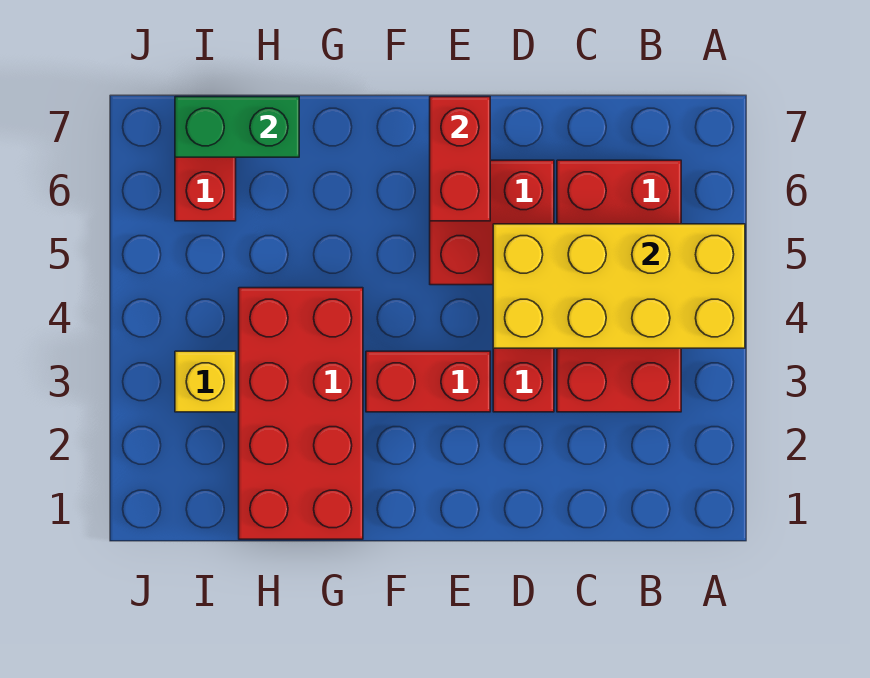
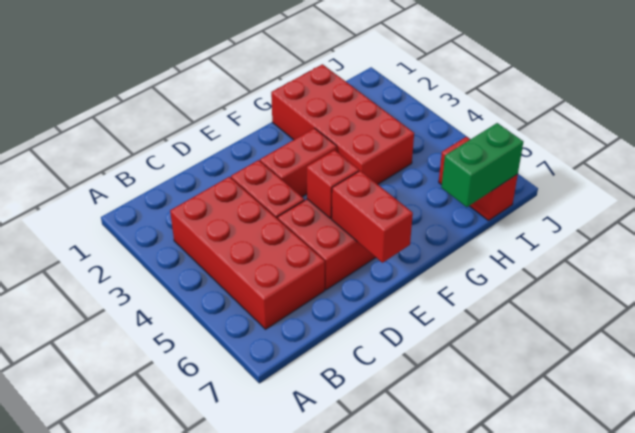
yellow brick A4:D5 level 2 -> none
none -> red brick E5 level 2
yellow brick I3 level 1 -> none

